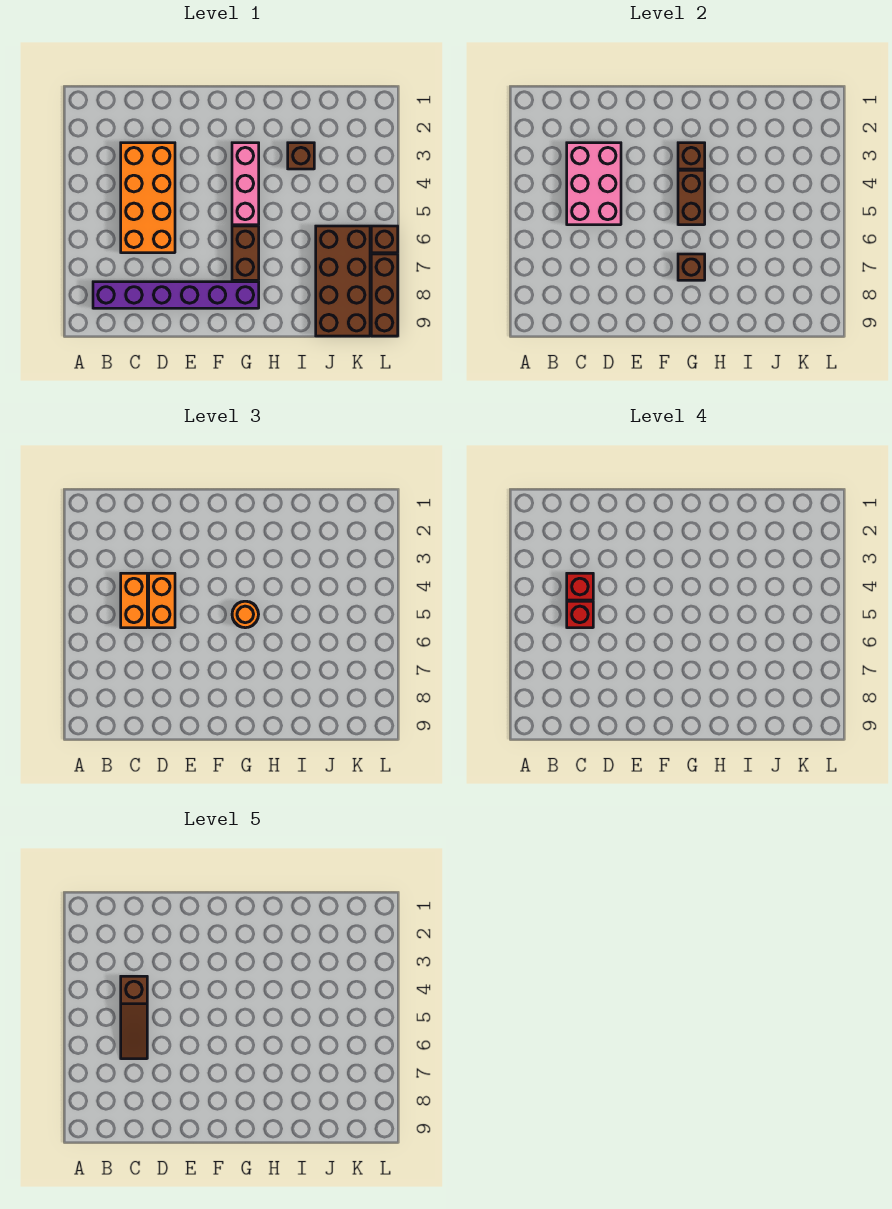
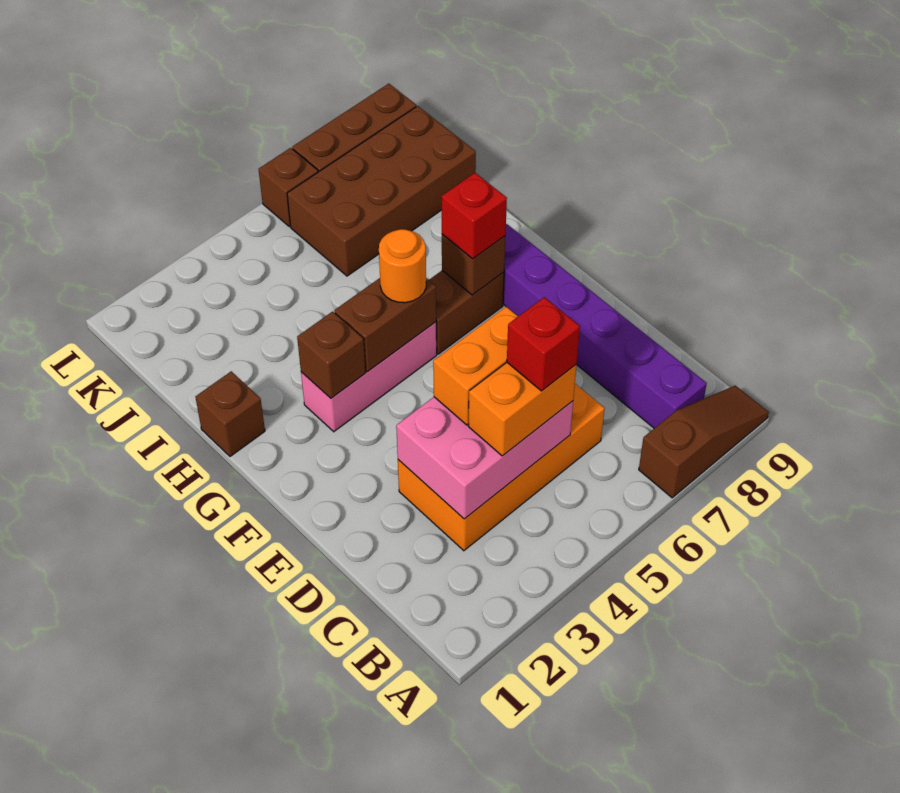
red brick C4 level 4 -> red brick G7 level 3
brown slope C4:C6 level 5 top 4 -> brown slope A7:A9 level 1 top 7
brown brick I3 level 1 -> brown brick H1 level 1

